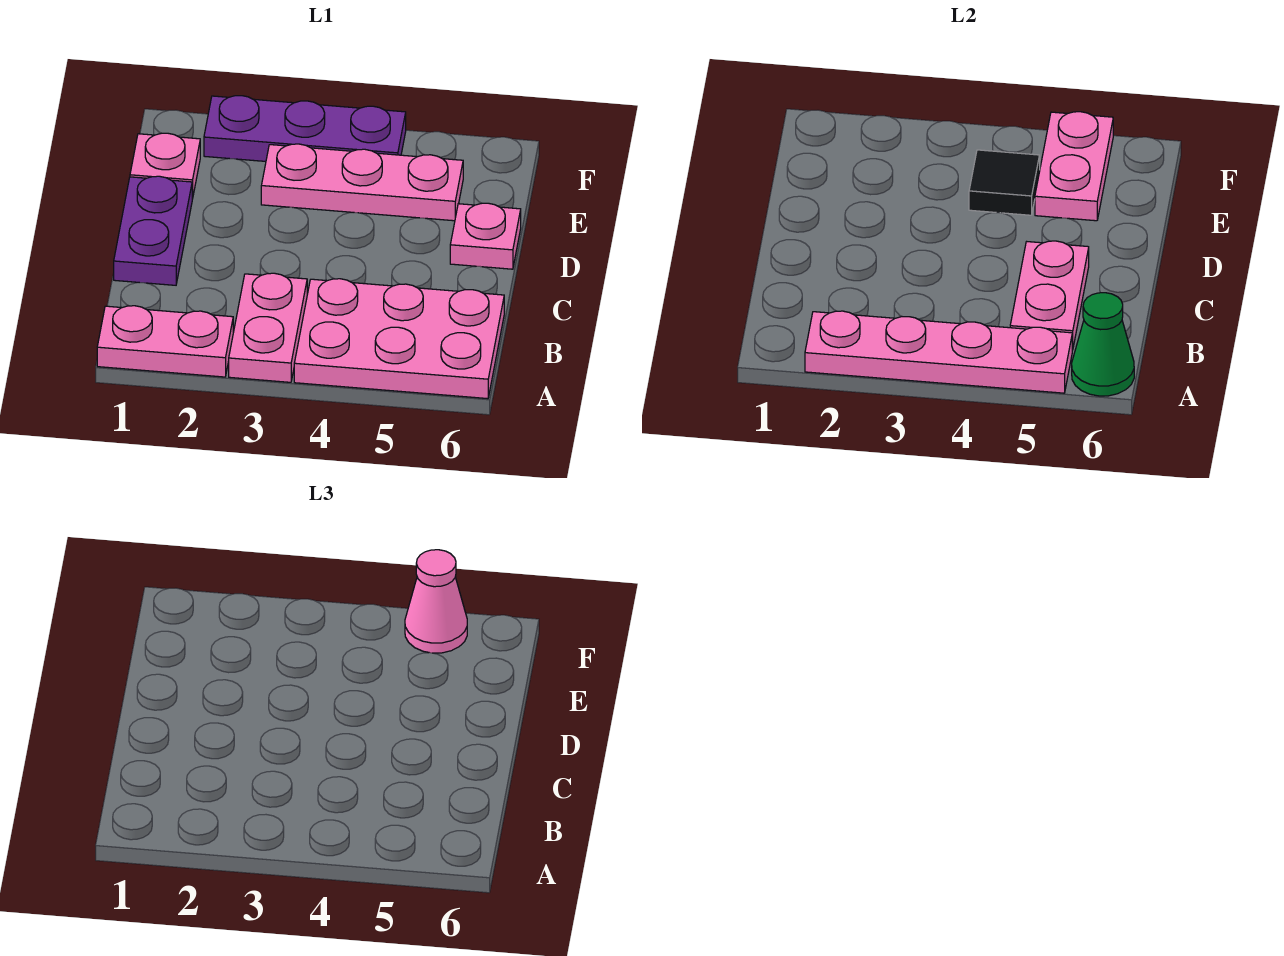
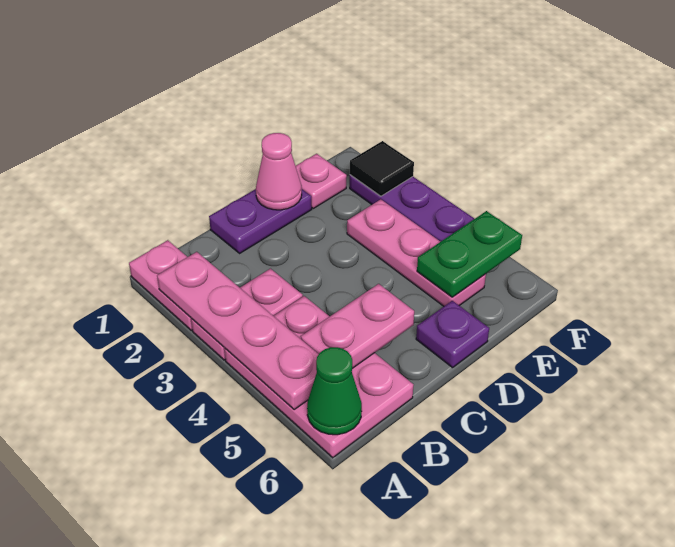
pink plate D6 level 1 -> purple plate D6 level 1
black tile E4 level 2 -> black tile F2 level 2
pink plate E5:F5 level 2 -> green plate E5:F5 level 2
pink cone F5 level 3 -> pink cone D1 level 2

